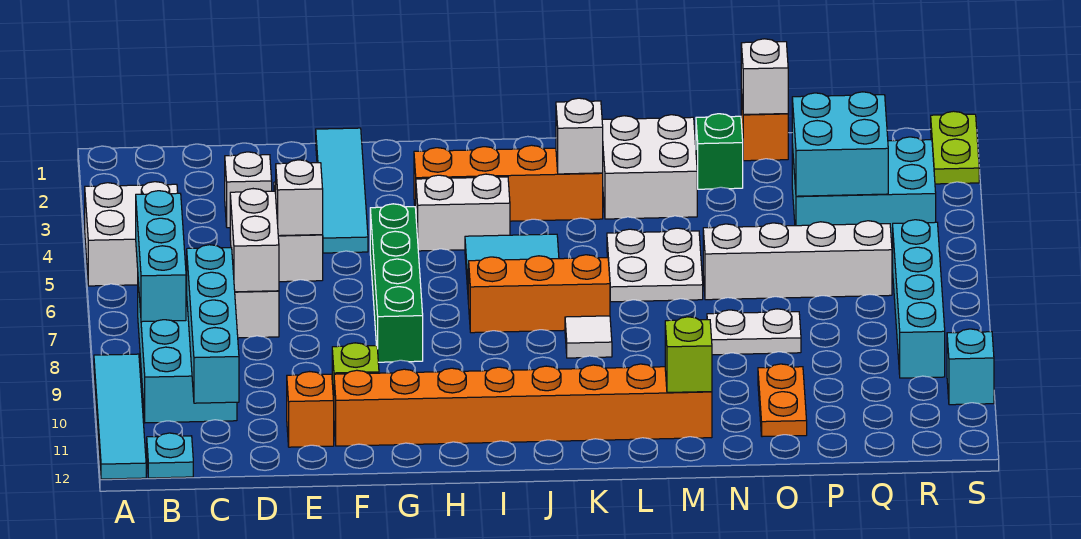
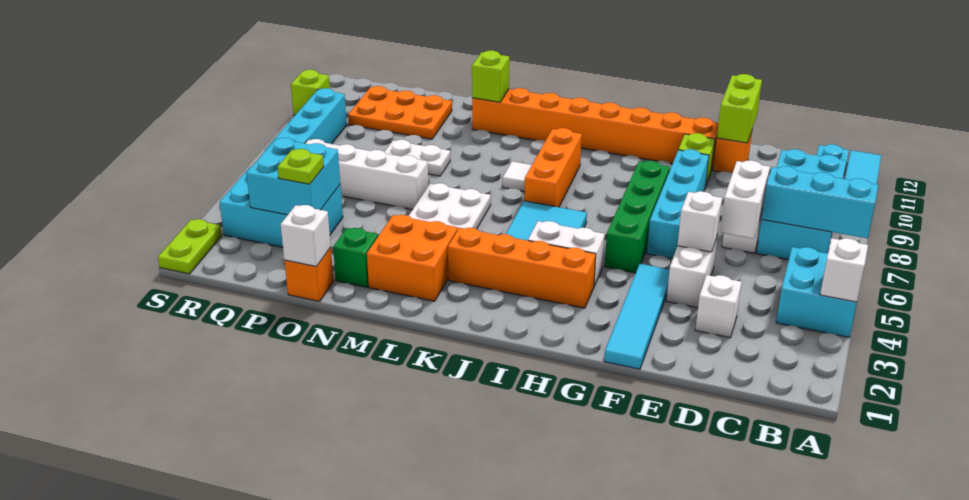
white brick A4:B5 level 1 -> cyan brick A4:B5 level 1
cyan brick B6:B8 level 2 -> cyan brick A7:C7 level 2
cyan brick C8:C11 level 2 -> cyan brick F6:F9 level 1
none -> lime brick E11:E12 level 2
orange brick I7:K7 level 1 -> orange brick J7:J9 level 1
white brick K3 level 2 -> white brick A4 level 2
white brick L2:M3 level 1 -> orange brick L2:M3 level 1
orange plate O10:O11 level 1 -> orange plate O10:Q11 level 1
none -> lime plate P3 level 3
cyan brick S10 level 1 -> lime brick S10 level 1

